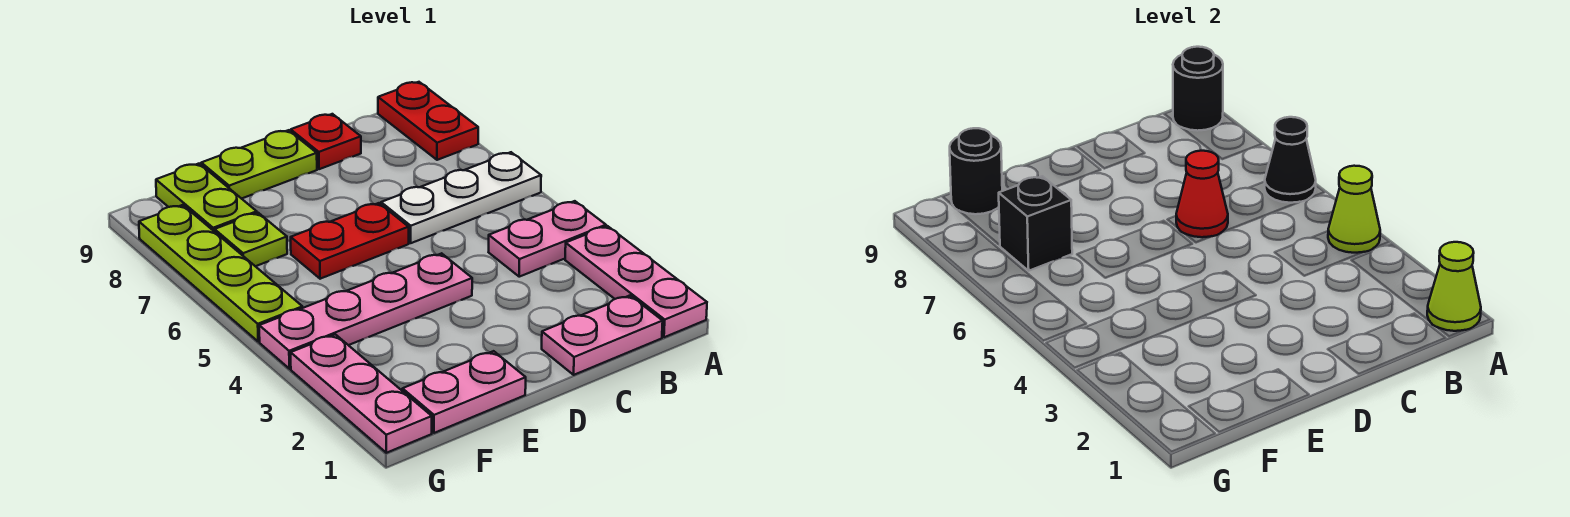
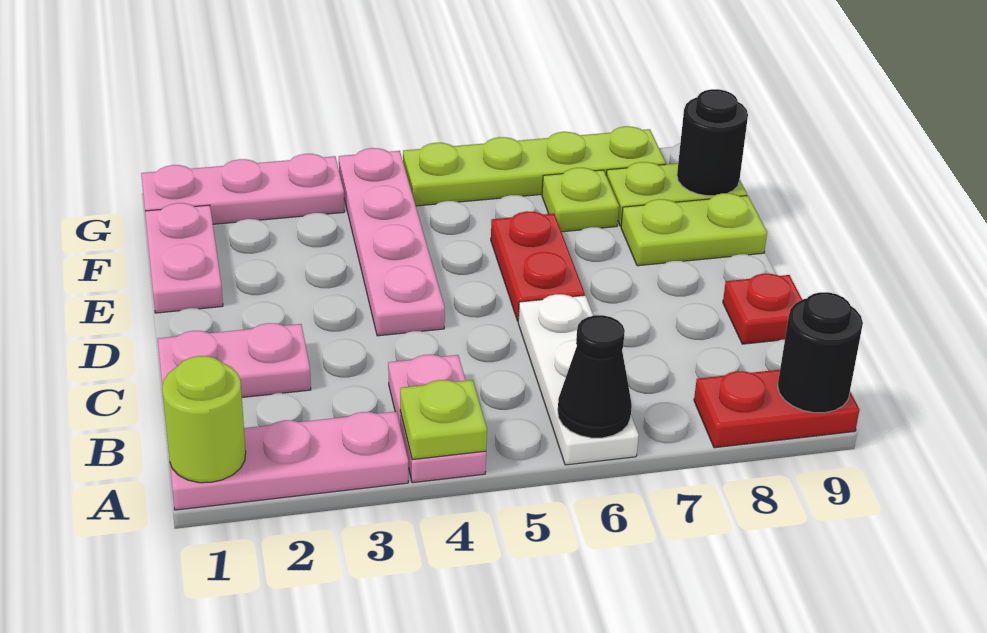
lime cone A1 level 2 -> lime round brick A1 level 2
lime cone A4 level 2 -> lime plate A4 level 2
pink plate B1:C1 level 1 -> pink plate C1:C2 level 1
red cone C6 level 2 -> none
lime plate D9:E9 level 1 -> lime plate E8:E9 level 1
black brick F7 level 2 -> none

